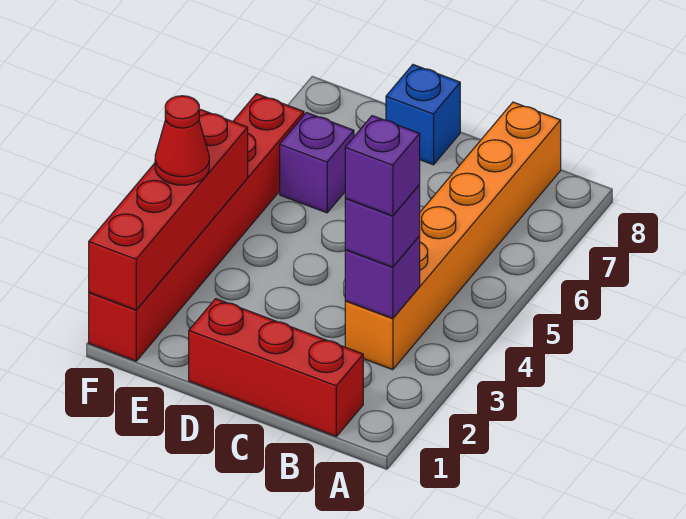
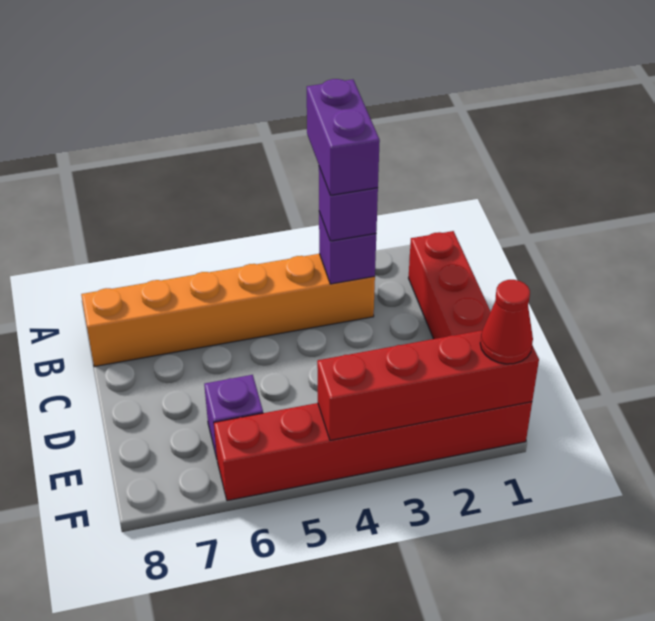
purple brick B3 level 4 -> purple brick A3:B3 level 4
blue brick D8 level 1 -> none
red cone F3 level 3 -> red cone F1 level 3

